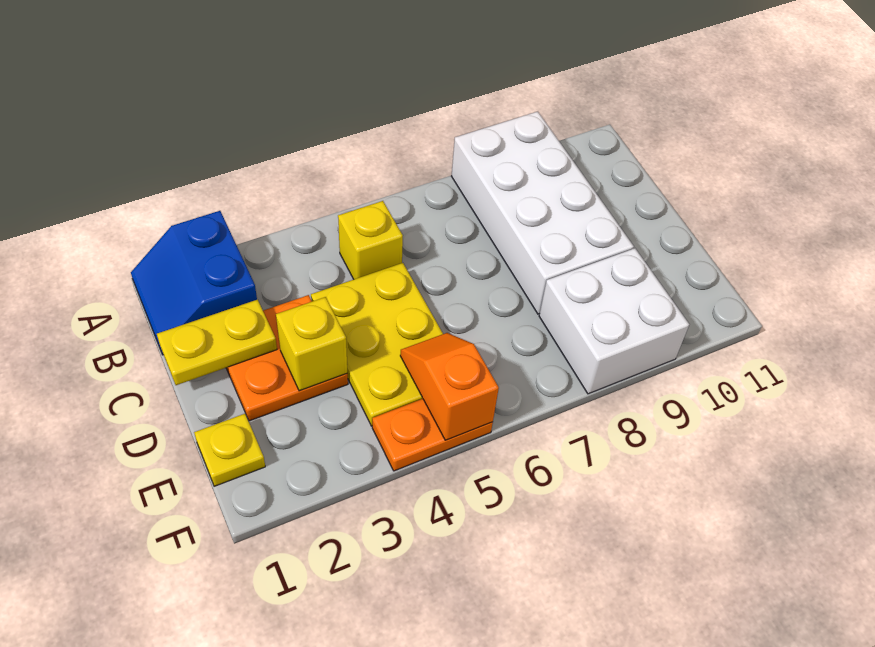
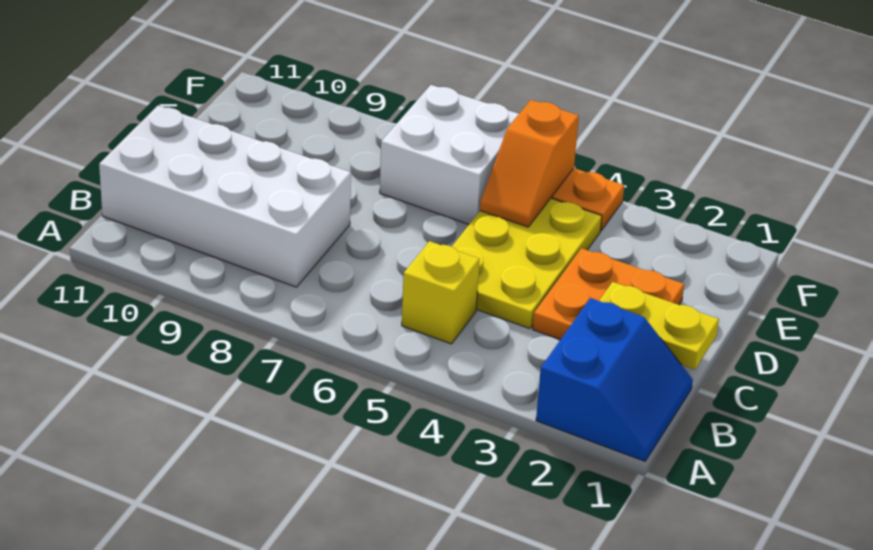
white brick A8:D9 level 1 -> white brick B8:C11 level 1
yellow brick D3 level 2 -> none
yellow plate E1 level 1 -> none
white brick E8:F9 level 1 -> white brick E6:F7 level 1

